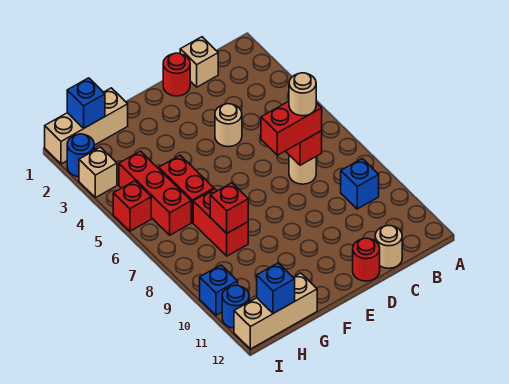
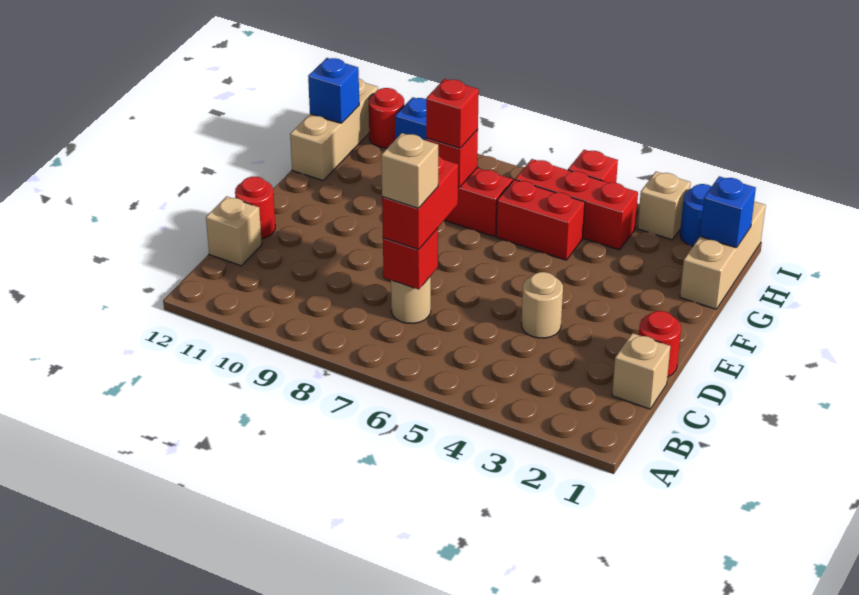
blue brick B9 level 1 -> none
tan round brick C7 level 4 -> tan brick C7 level 4
tan round brick C12 level 1 -> tan brick C12 level 1
none -> red brick G8 level 3
blue round brick I11 level 1 -> red round brick I11 level 1

